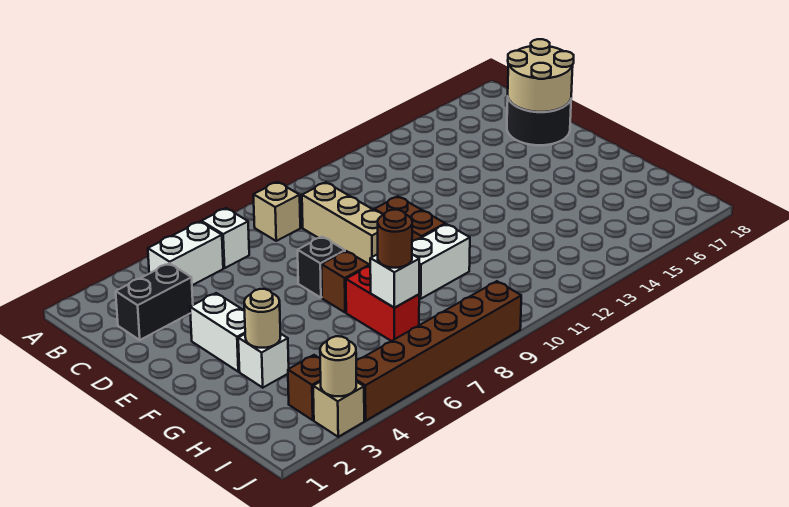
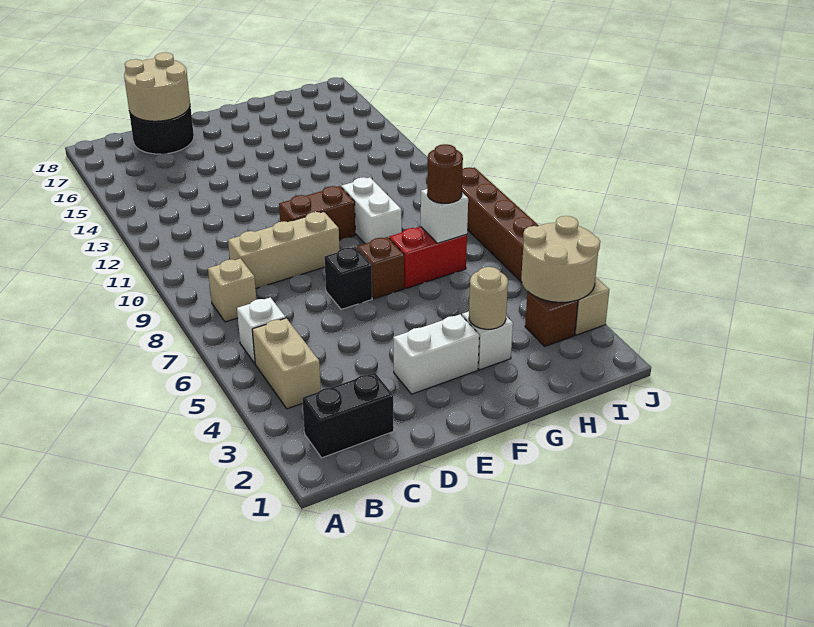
white brick B4:B5 level 1 -> tan brick B4:B5 level 1
black brick C2:C3 level 1 -> black brick B2:C2 level 1
tan round brick J3 level 2 -> tan round brick I3:J4 level 2

